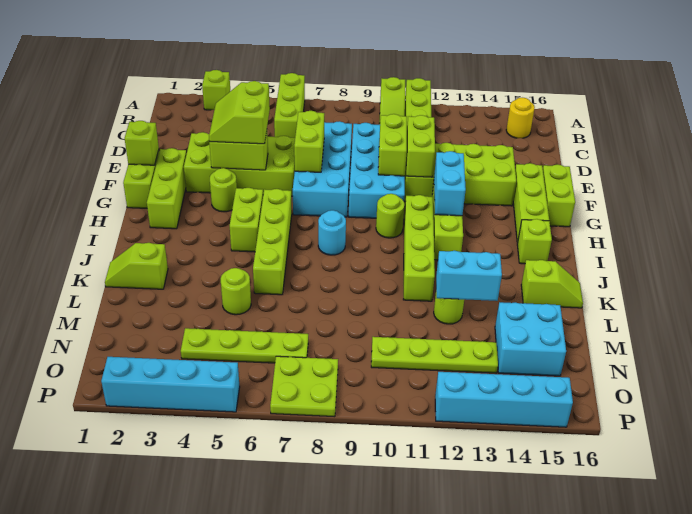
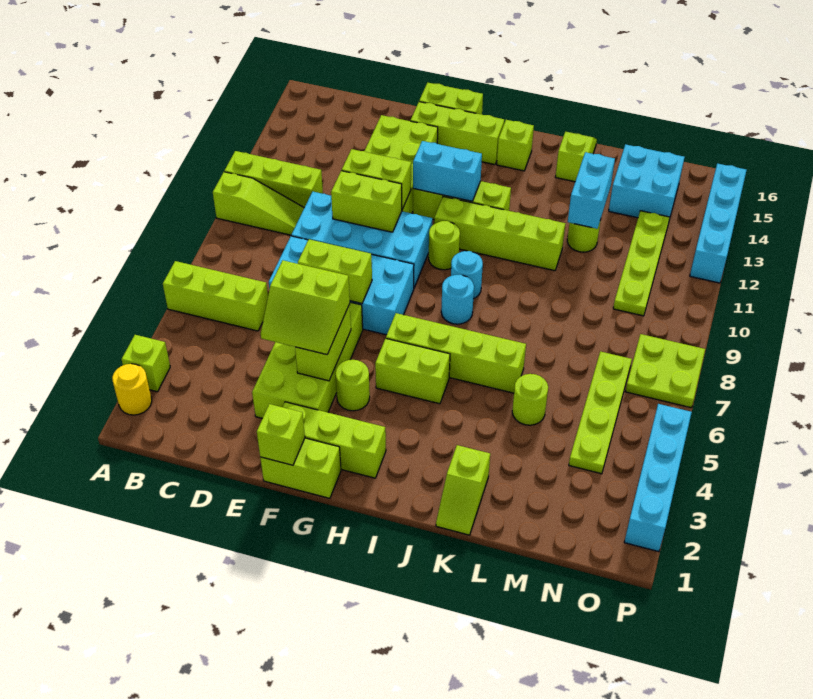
yellow round brick B15 level 1 -> yellow round brick A2 level 1
none -> cyan round brick I9 level 1

